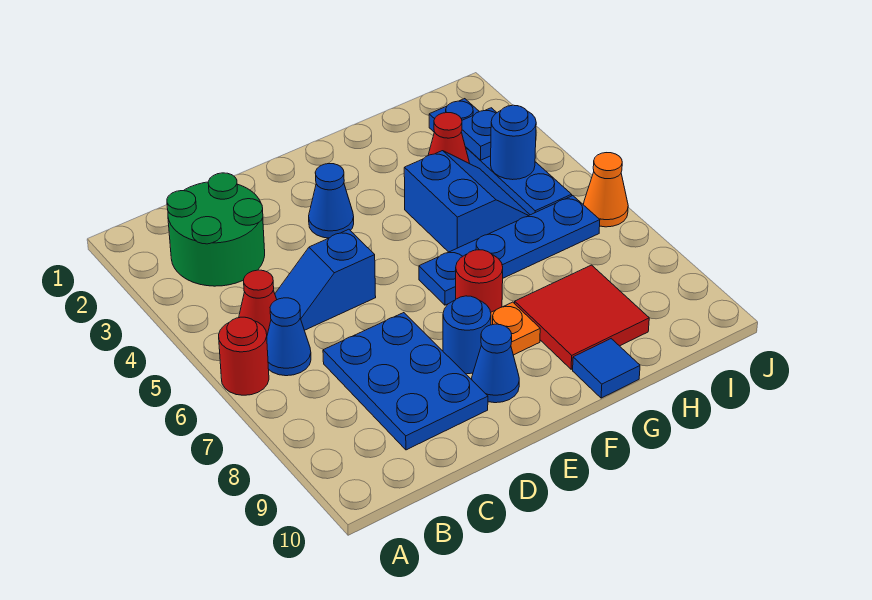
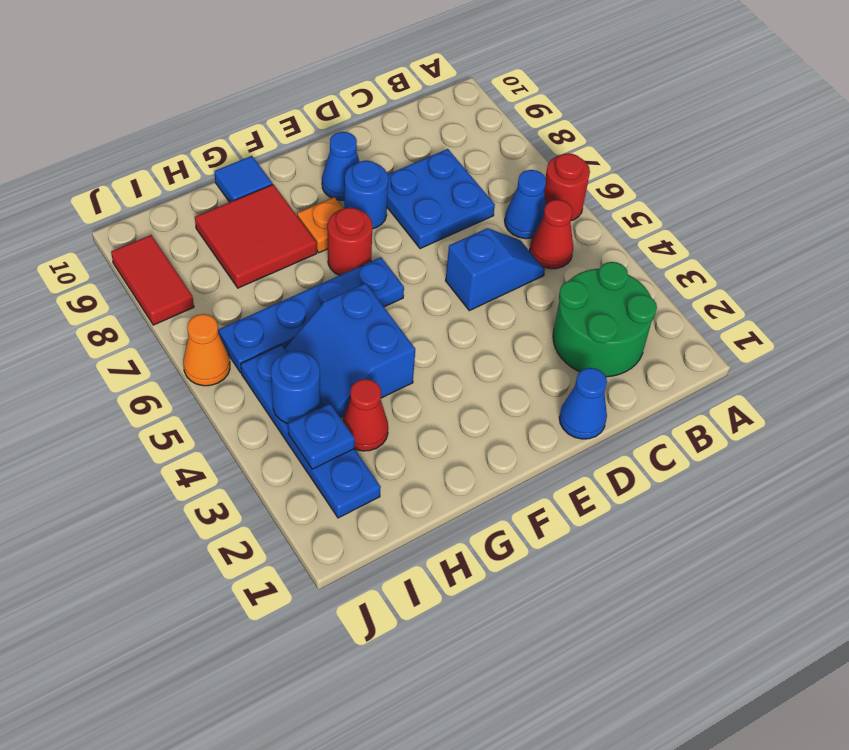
blue plate C7:D9 level 1 -> blue plate C7:D8 level 1
blue cone E3 level 1 -> blue cone D1 level 1
none -> red tile J8:J9 level 1

